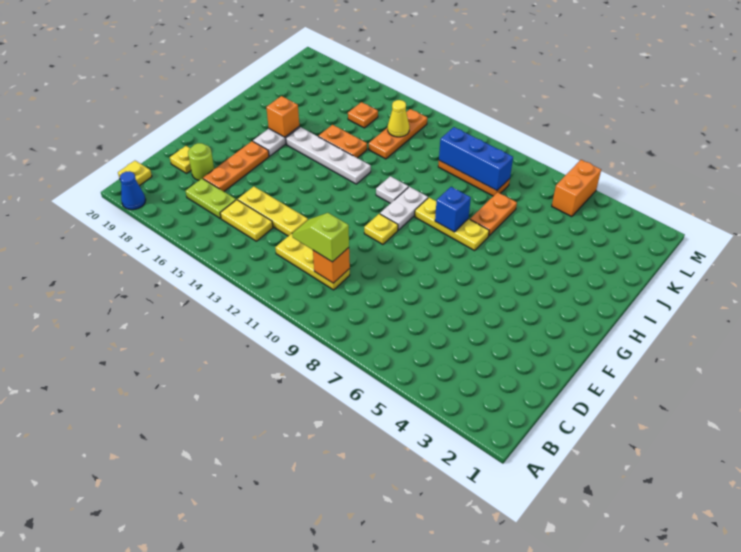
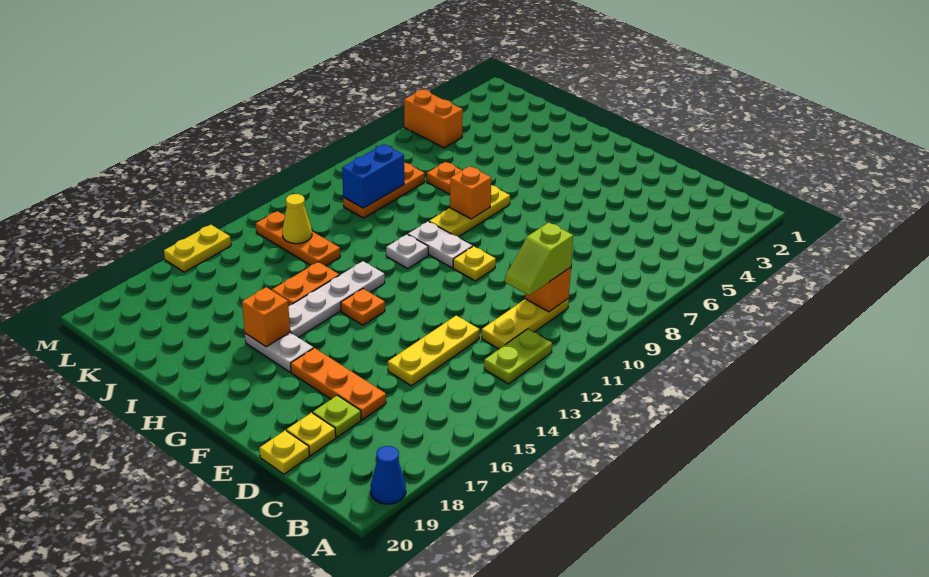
yellow plate B20 level 1 -> yellow plate D20 level 1
yellow plate C14:C15 level 1 -> yellow plate M15:M16 level 1
lime plate C16:C17 level 1 -> lime plate B12:B13 level 1
lime round brick D18 level 1 -> lime plate D18 level 1
blue brick H8 level 2 -> orange brick H8 level 2
blue brick K8:K10 level 2 -> blue brick K9:K10 level 2
orange plate K15 level 1 -> orange plate G14 level 1

